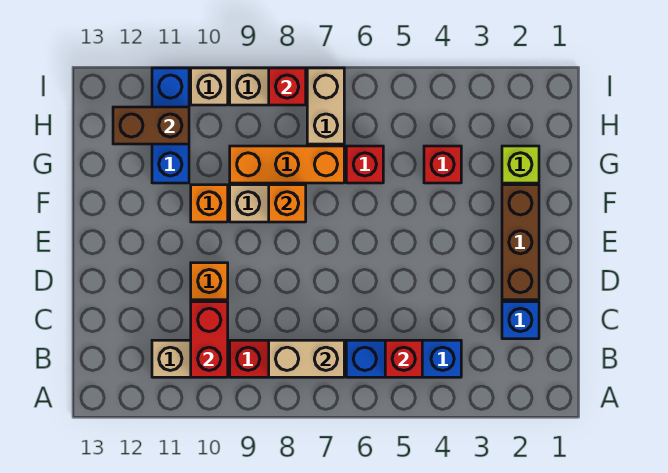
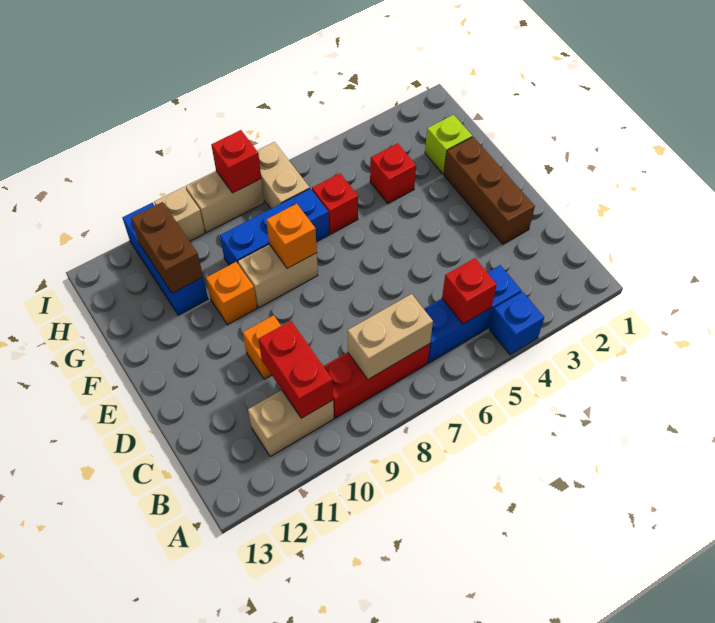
blue brick C2 level 1 -> blue brick A4 level 1
orange brick G7:G9 level 1 -> blue brick G7:G9 level 1
brown brick H11:H12 level 2 -> brown brick G11:H11 level 2

